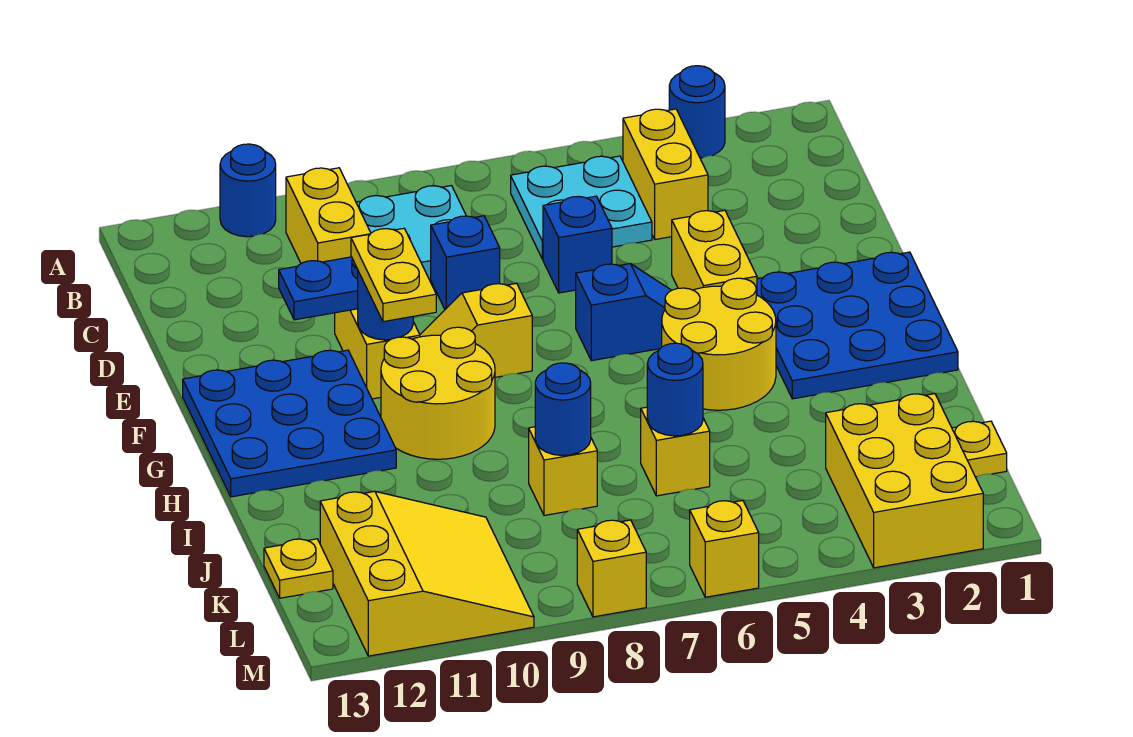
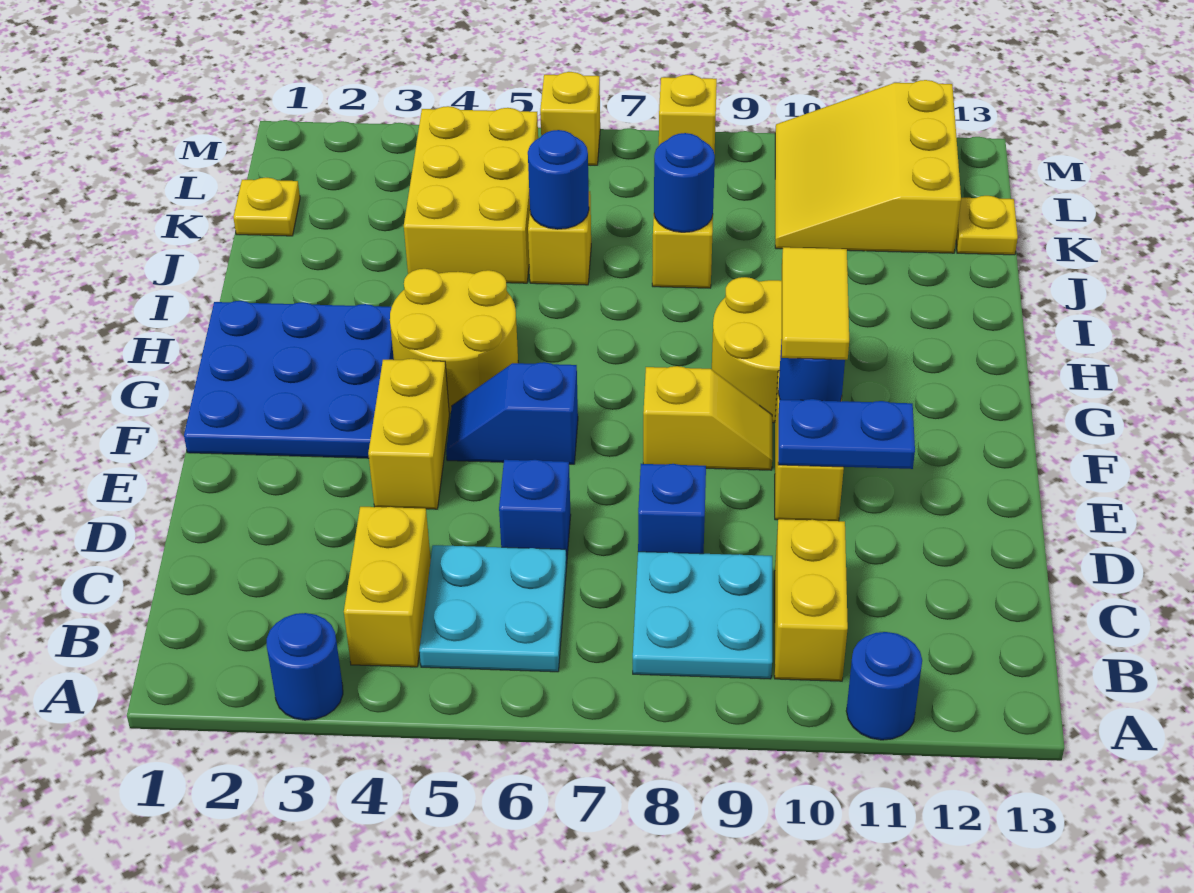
yellow plate F10:G10 level 3 -> yellow tile F10:G10 level 3
blue plate F11:H13 level 1 -> none
yellow brick K2:M3 level 1 -> yellow brick J4:L5 level 1

